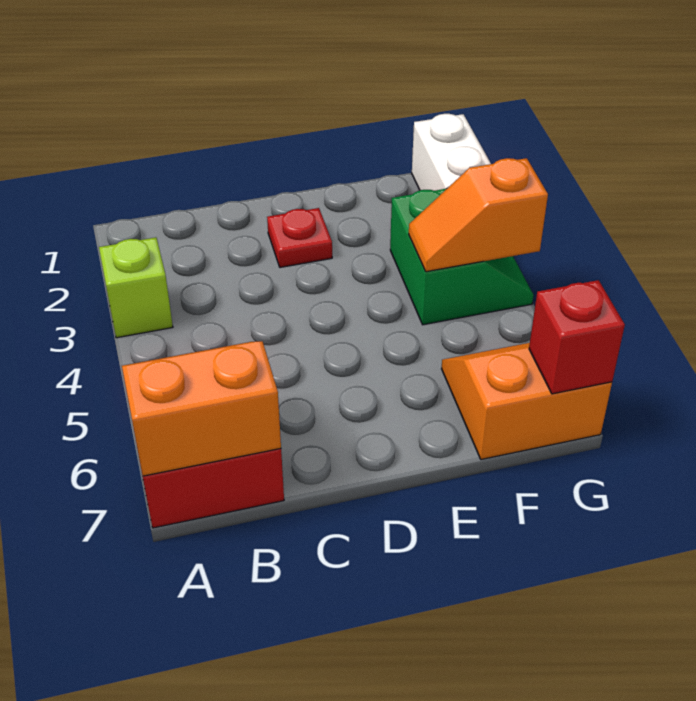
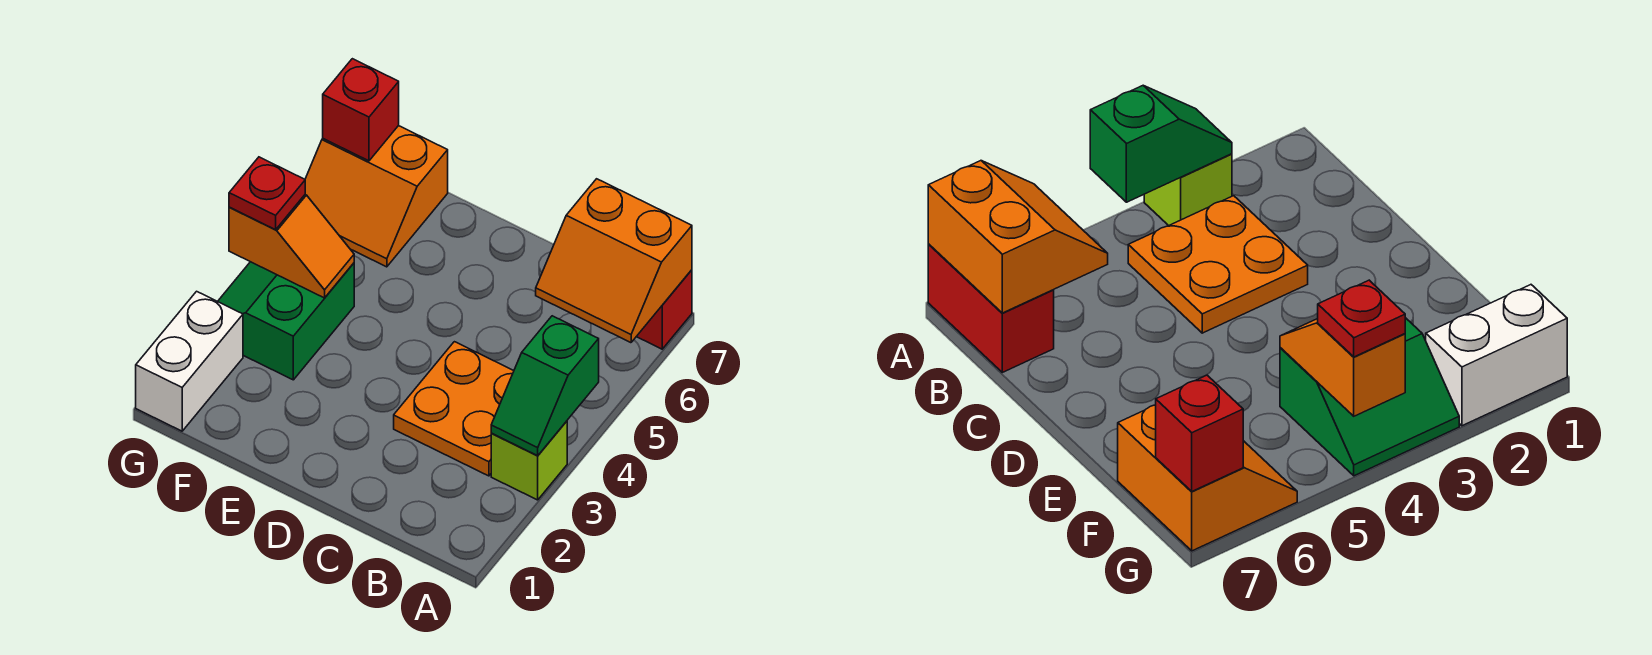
none -> green slope A3:A4 level 2 top 4
none -> orange plate B3:C4 level 1
red plate D2 level 1 -> red plate G4 level 3

